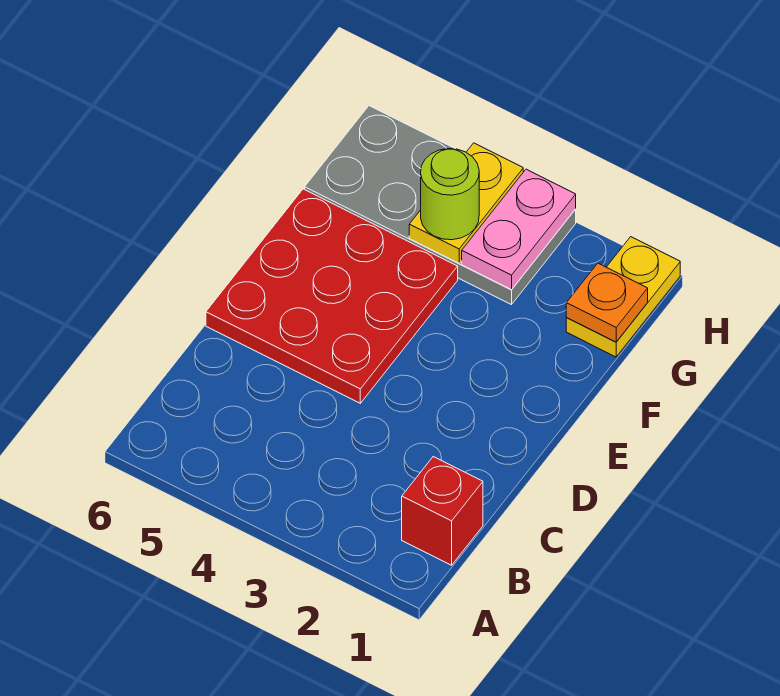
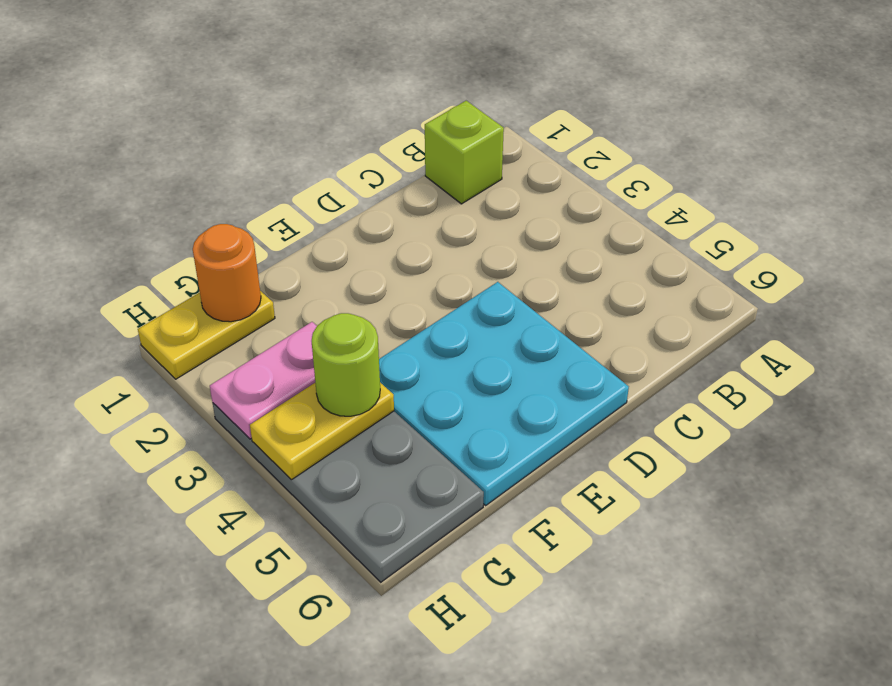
red brick B1 level 1 -> lime brick B1 level 1
red plate D4:F6 level 1 -> cyan plate D4:F6 level 1
orange plate G1 level 2 -> orange round brick G1 level 2

